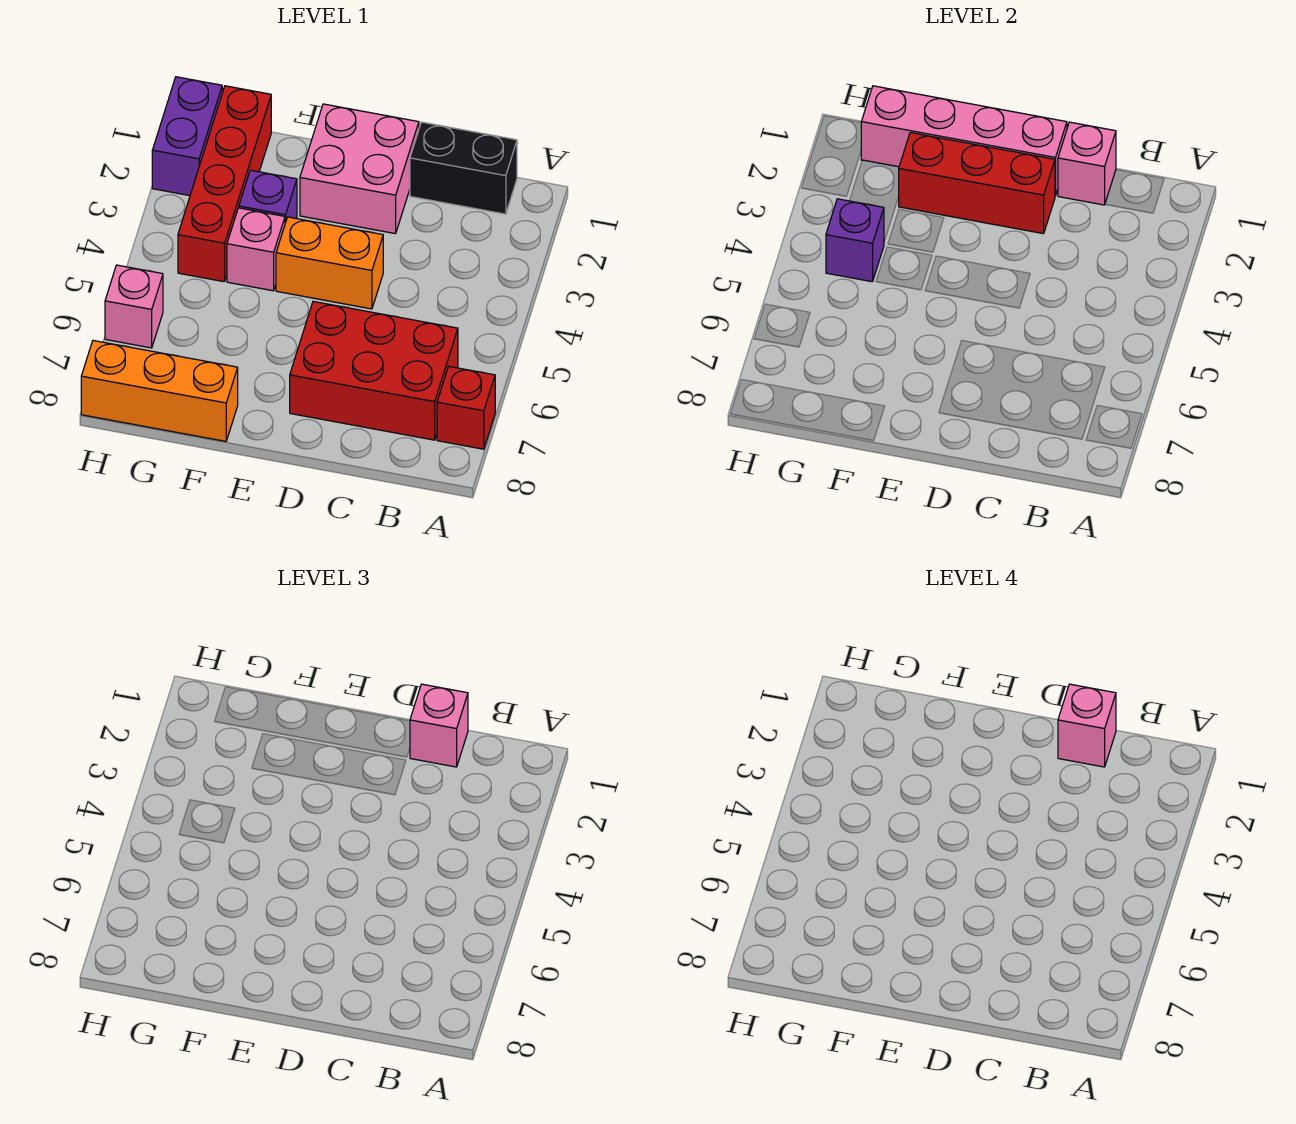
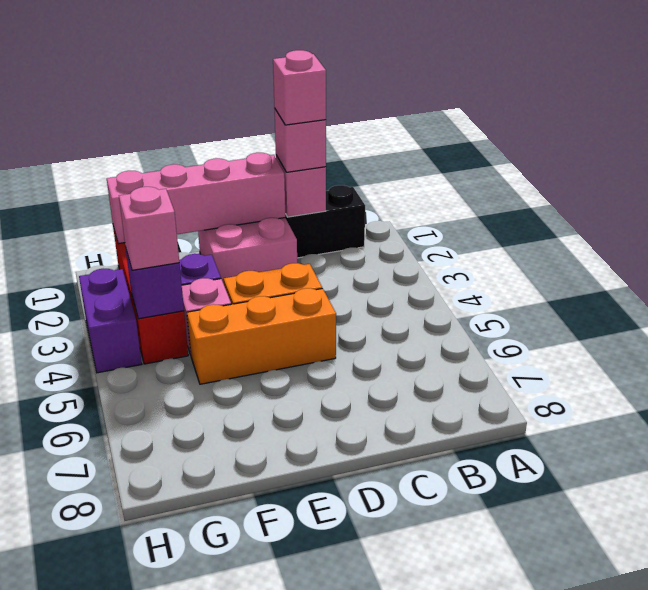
red brick A7 level 1 -> none
red brick B6:D7 level 1 -> none
red brick D2:F2 level 2 -> none
orange brick F8:H8 level 1 -> orange brick D5:F5 level 1
purple brick H1:H2 level 1 -> purple brick H3:H4 level 1
pink brick H6 level 1 -> pink brick G4 level 3

